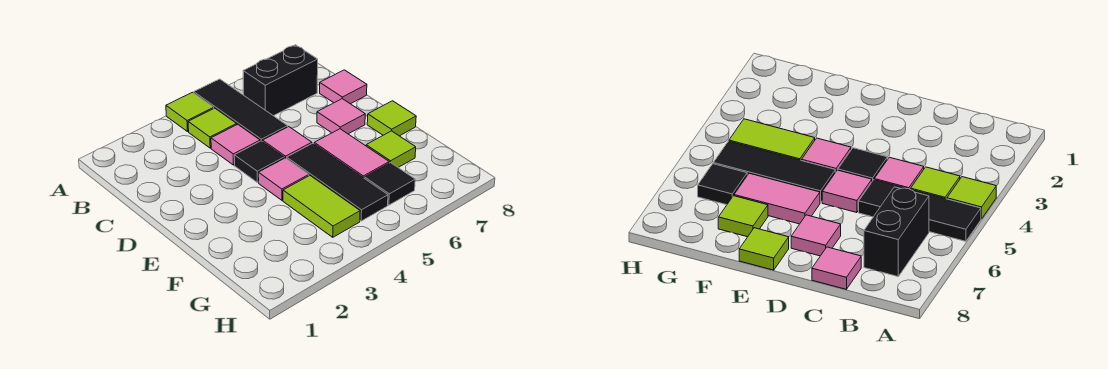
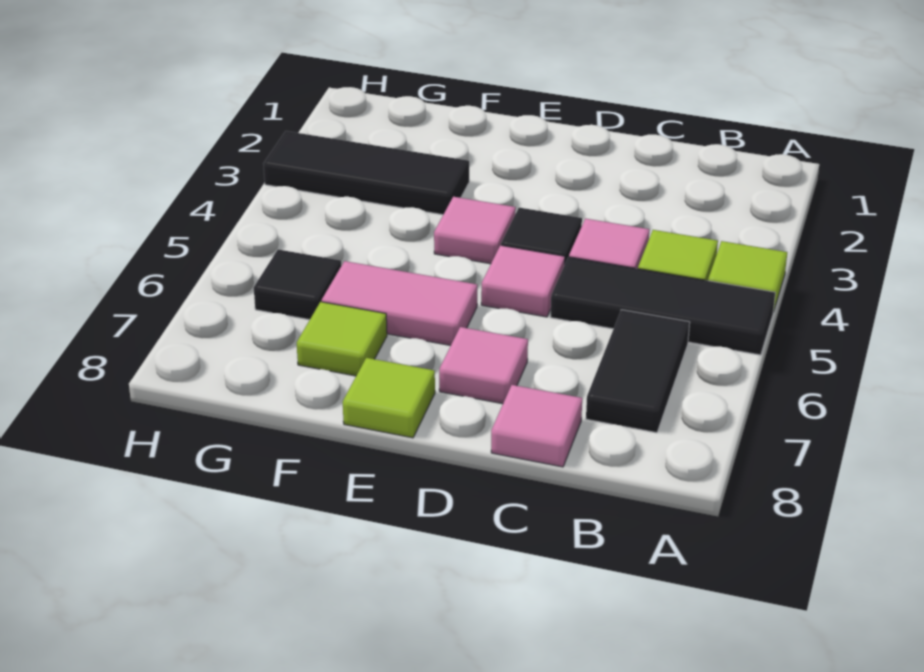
black brick B6:B7 level 1 -> black tile B6:B7 level 1
black tile E5:G5 level 1 -> black tile F3:H3 level 1
lime tile F4:G4 level 1 -> none

